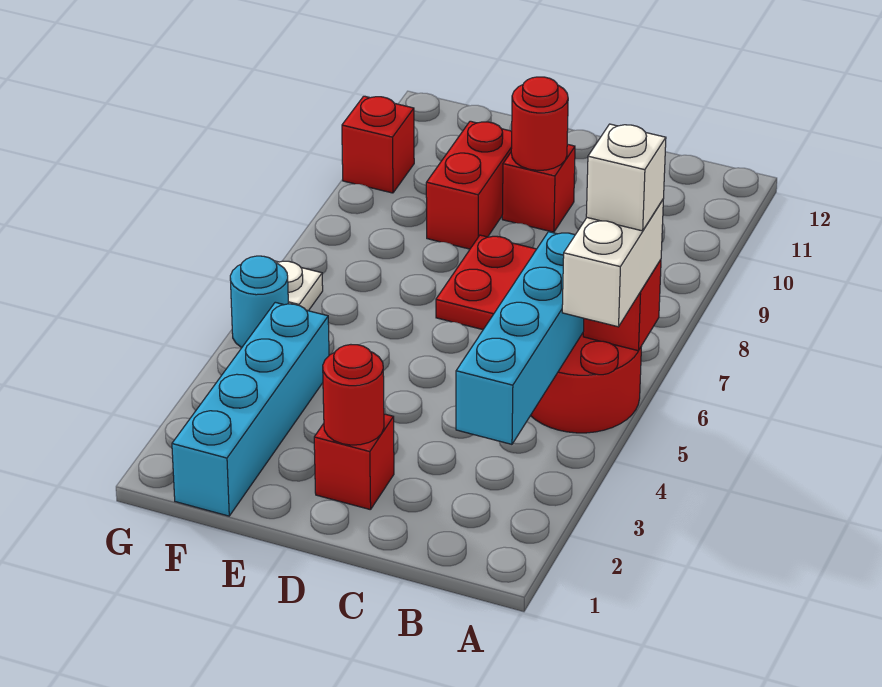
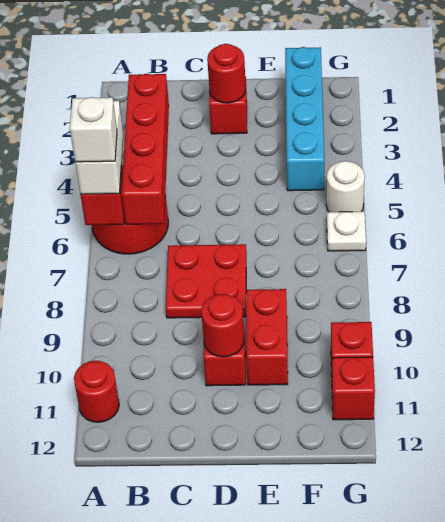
none -> red round brick A11 level 1
cyan brick B3:B6 level 2 -> red brick B3:B6 level 2
cyan round brick G5 level 1 -> white round brick G5 level 1
none -> red brick G11 level 1

